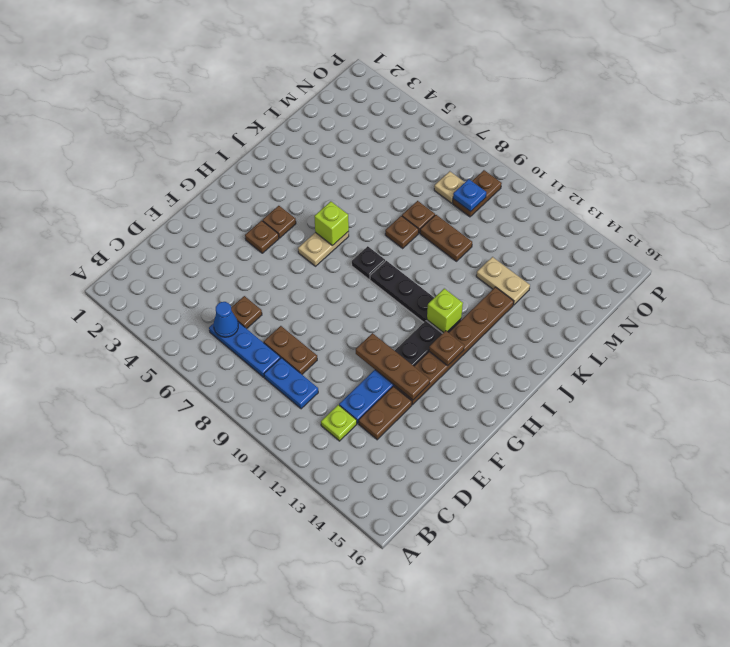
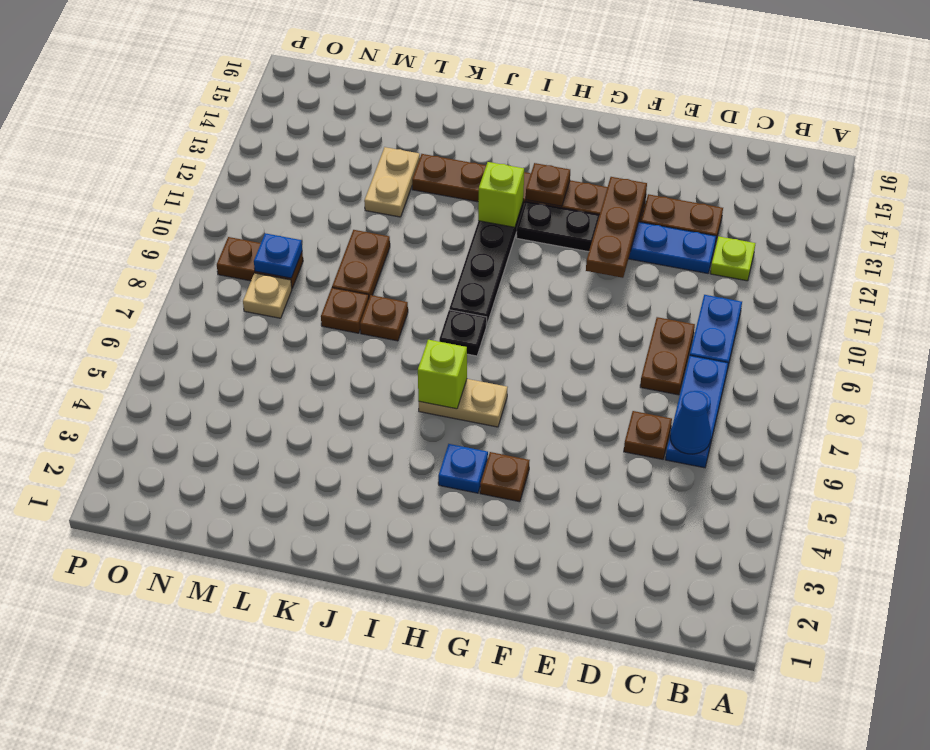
brown plate H4 level 1 -> blue plate H4 level 1

